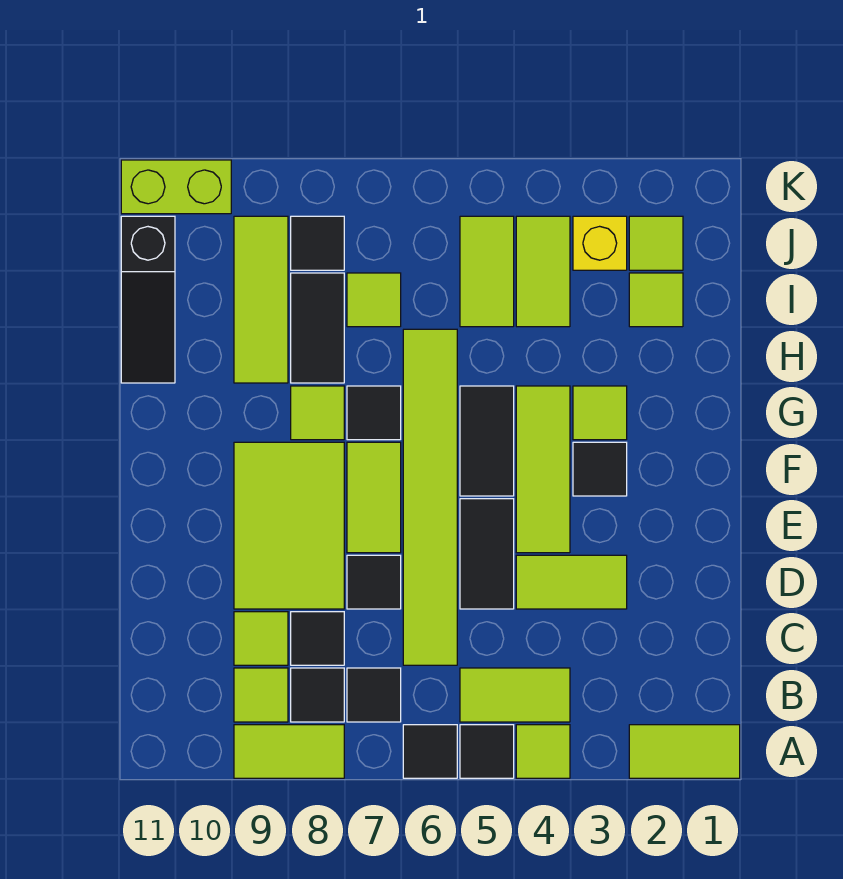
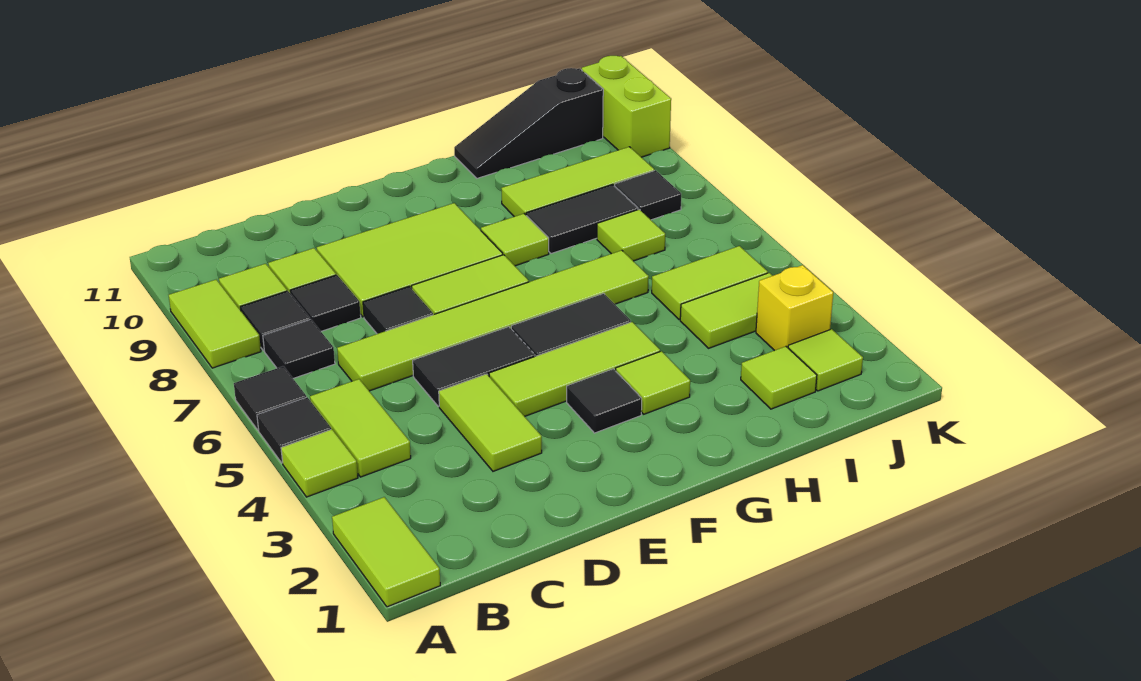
black tile G7 level 1 -> none

